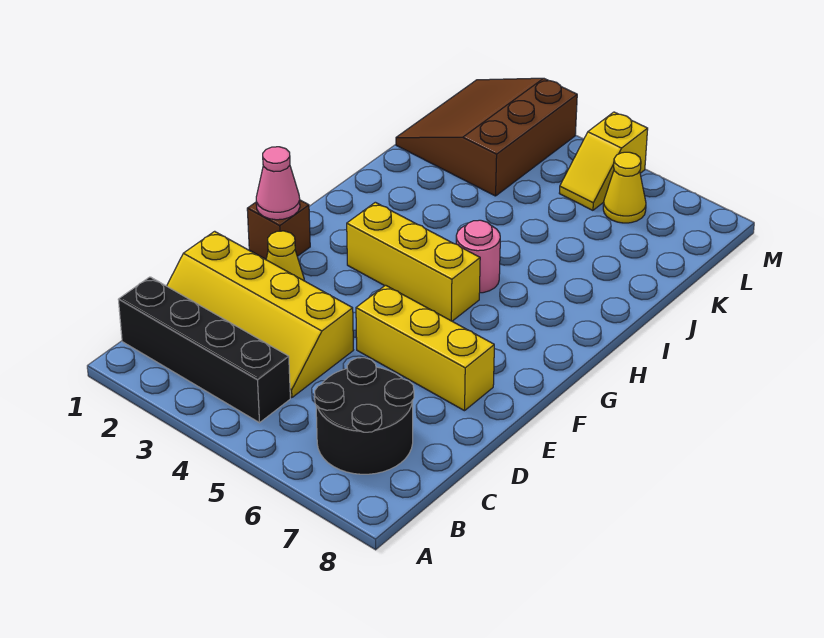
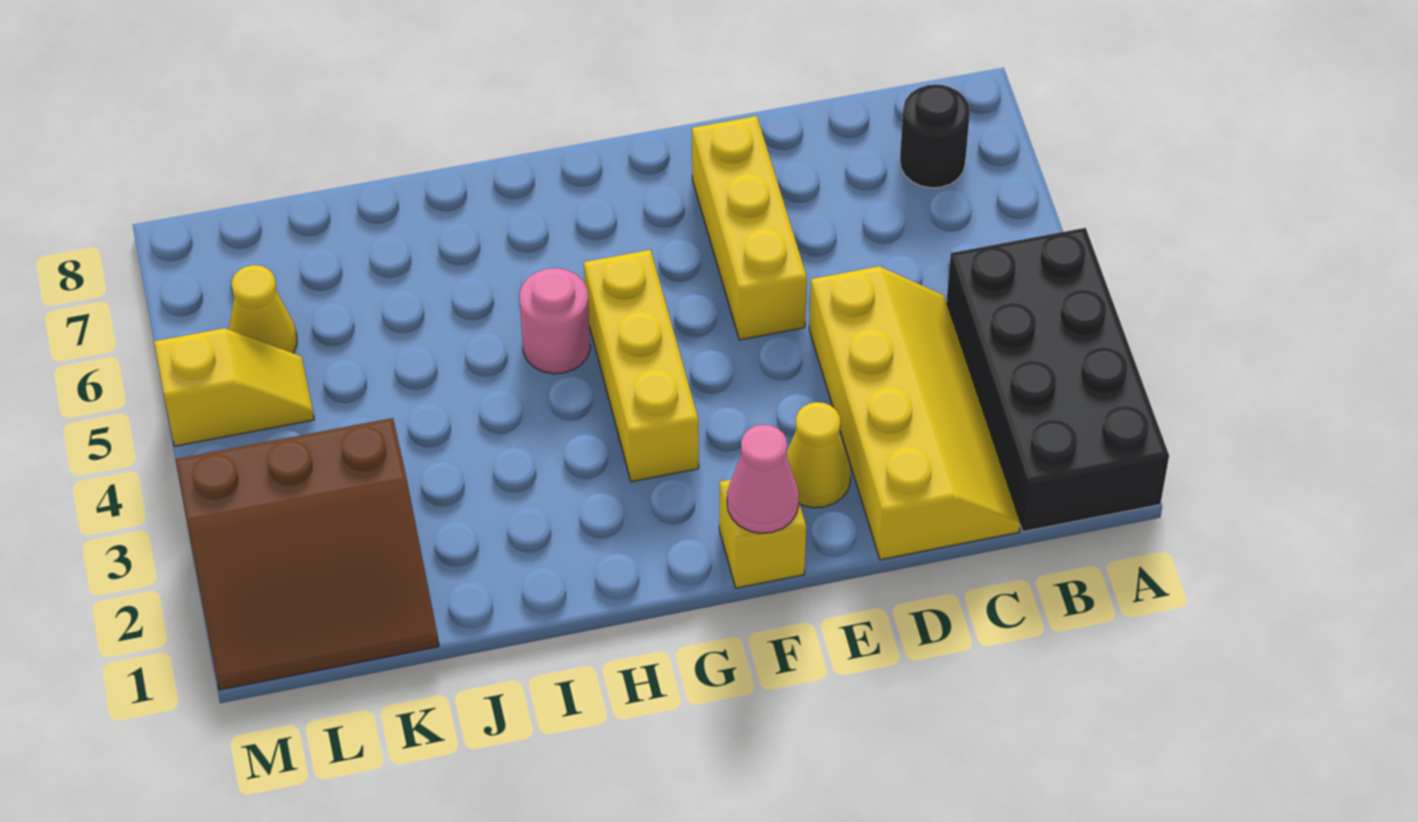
black brick B1:B4 level 1 -> black brick A1:B4 level 1
black round brick B6:C7 level 1 -> black round brick B7 level 1
brown brick F1 level 1 -> yellow brick F1 level 1

